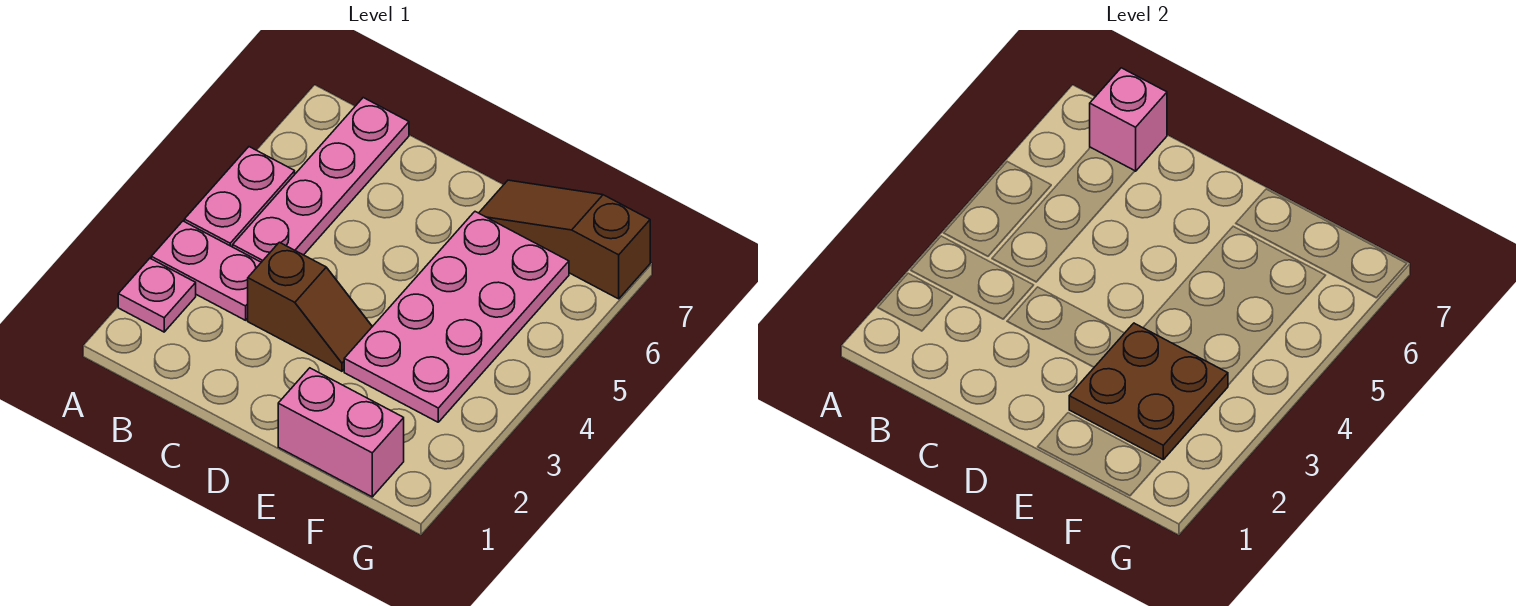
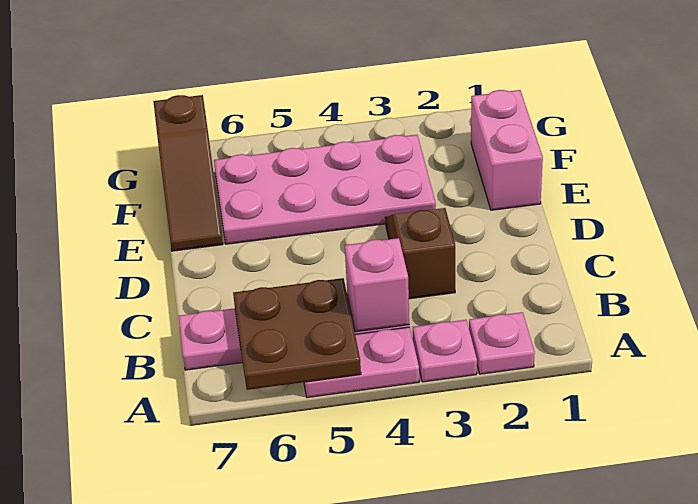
pink plate A3:B3 level 1 -> pink plate A3 level 1
pink brick B7 level 2 -> pink brick B4 level 2
brown plate E2:F3 level 2 -> brown plate A5:B6 level 2

